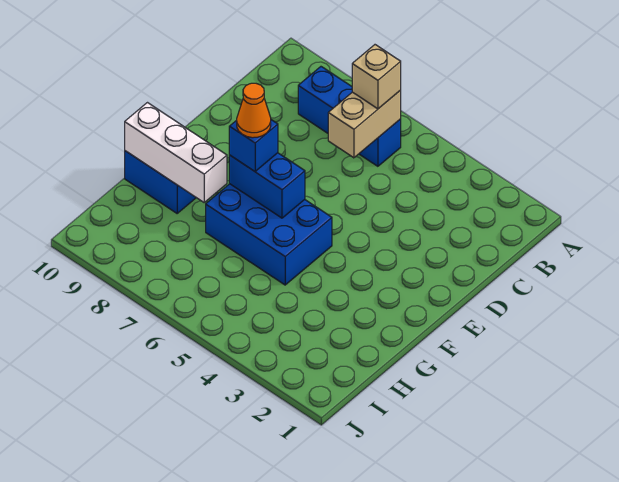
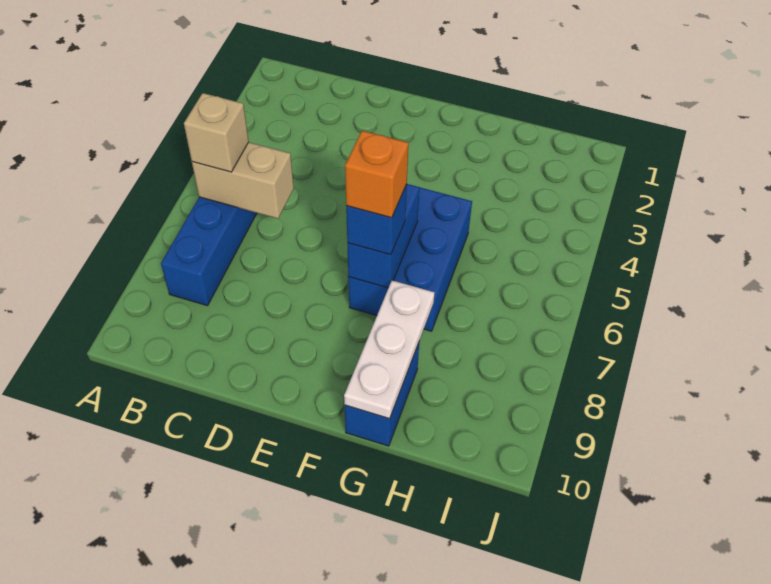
orange cone F7 level 4 -> orange brick F7 level 4
white brick G8:G10 level 2 -> white plate G8:G10 level 2

